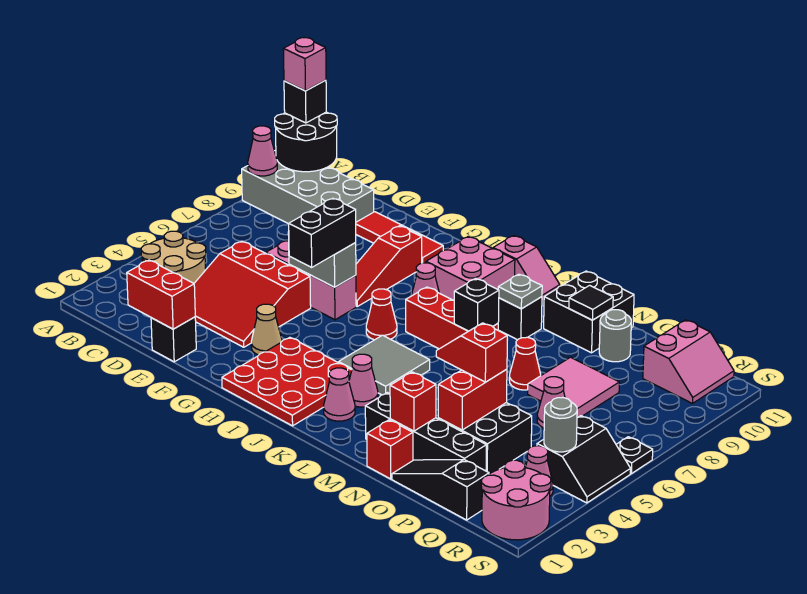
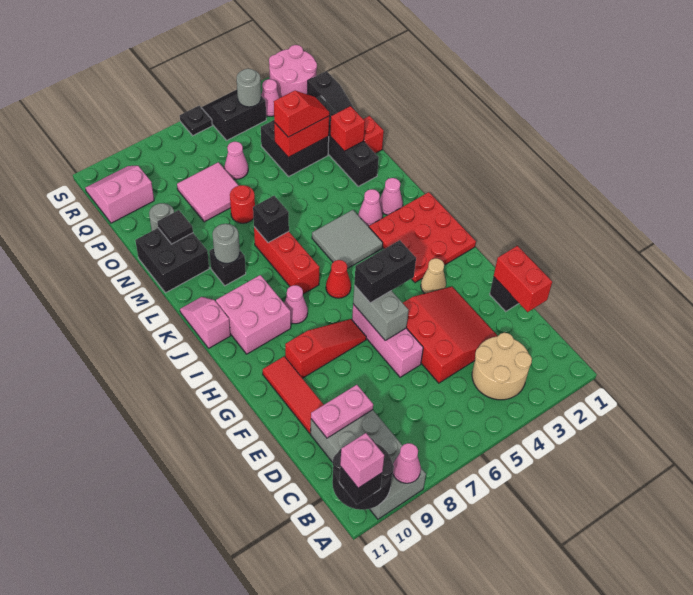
none -> pink plate D9:D10 level 2
grey plate L9 level 2 -> grey round brick L9 level 2
red slope N4:O4 level 3 top O -> red slope O3:O4 level 3 top 4
red cone N7 level 1 -> red round brick N7 level 1

